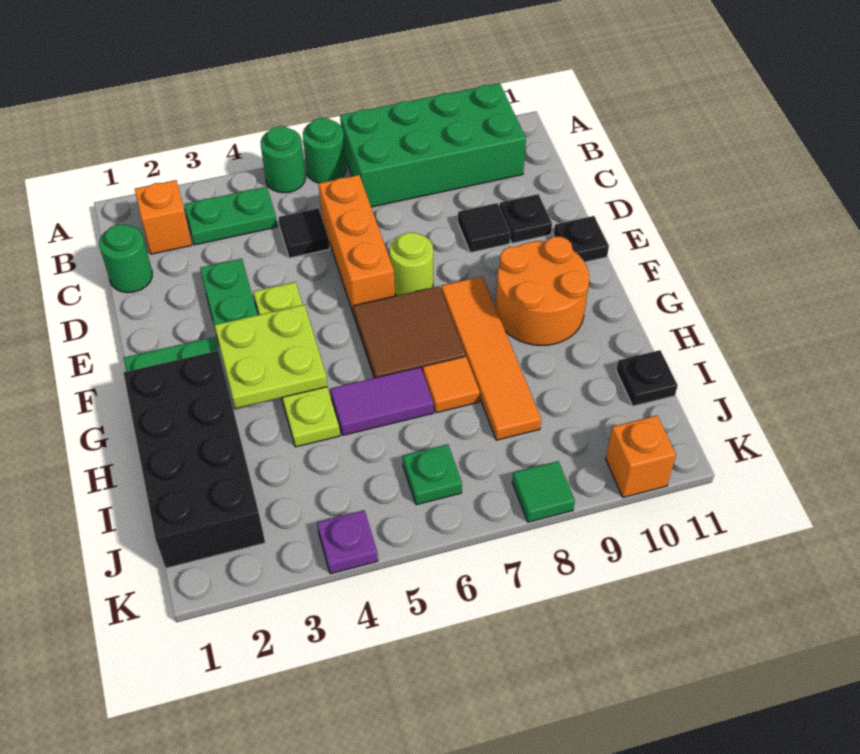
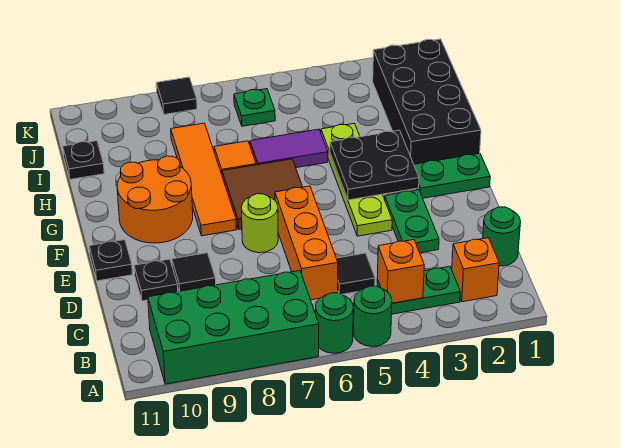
lime plate F3:G4 level 2 -> black plate F3:G4 level 2
purple plate K4 level 1 -> none
green tile K8 level 1 -> black tile K8 level 1
orange brick K10 level 1 -> orange brick B4 level 2

